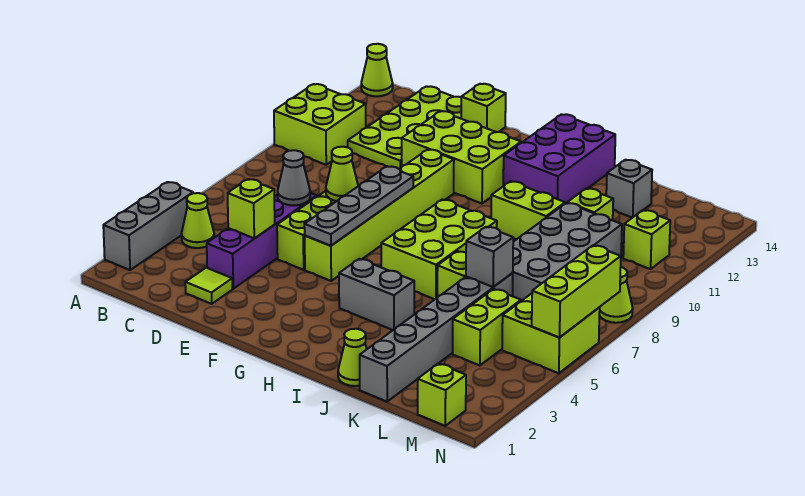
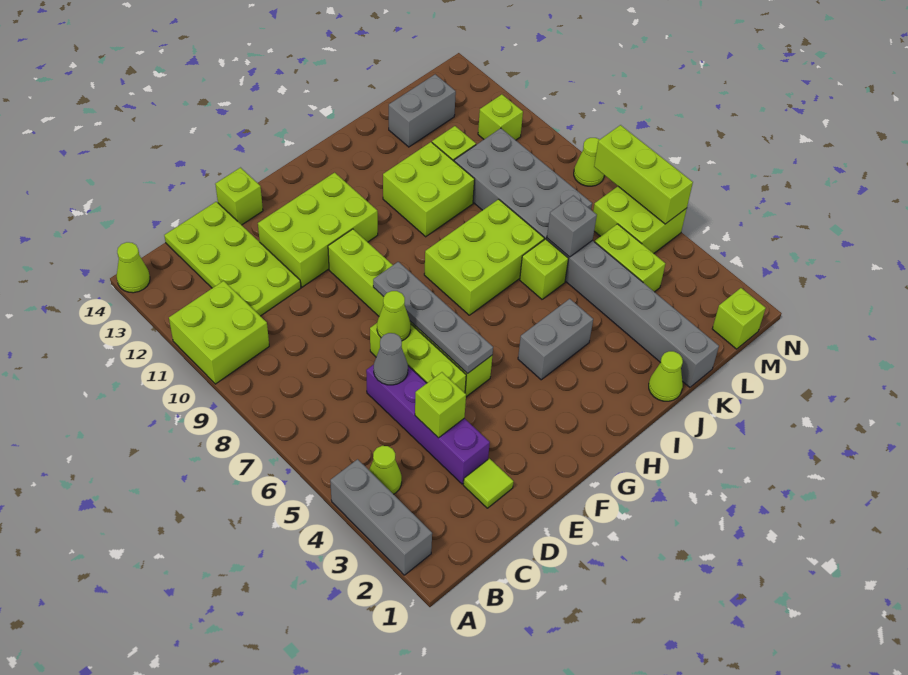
lime brick H6:I8 level 1 -> lime brick H7:J8 level 1
purple brick H12:I14 level 1 -> none
lime brick I10:J10 level 1 -> lime brick I10:J11 level 1
grey brick K13 level 1 -> grey brick K13:L13 level 1

